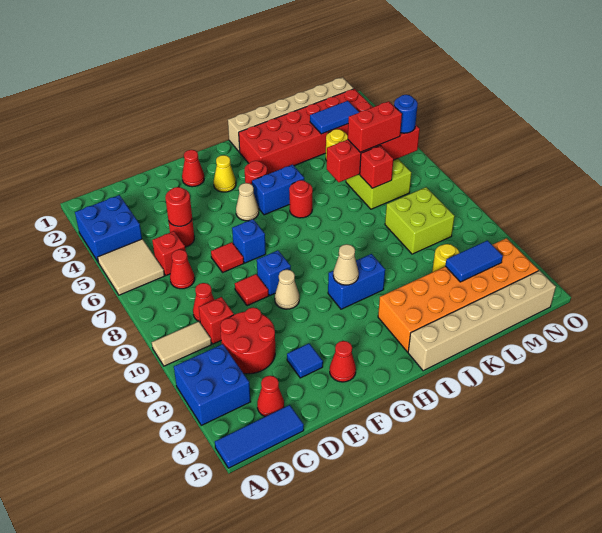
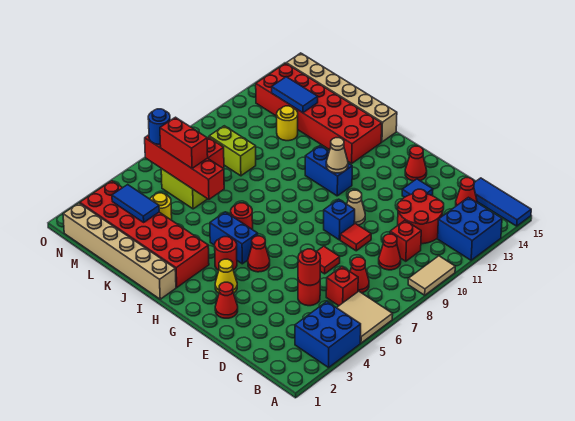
tan tile A10:B10 level 1 -> tan tile A9:A10 level 1
blue brick F7 level 1 -> none
tan cone G5 level 1 -> red cone G5 level 1
orange brick I13:N14 level 1 -> red brick I13:N14 level 1
lime brick L9:M10 level 1 -> lime brick L9:M9 level 1

